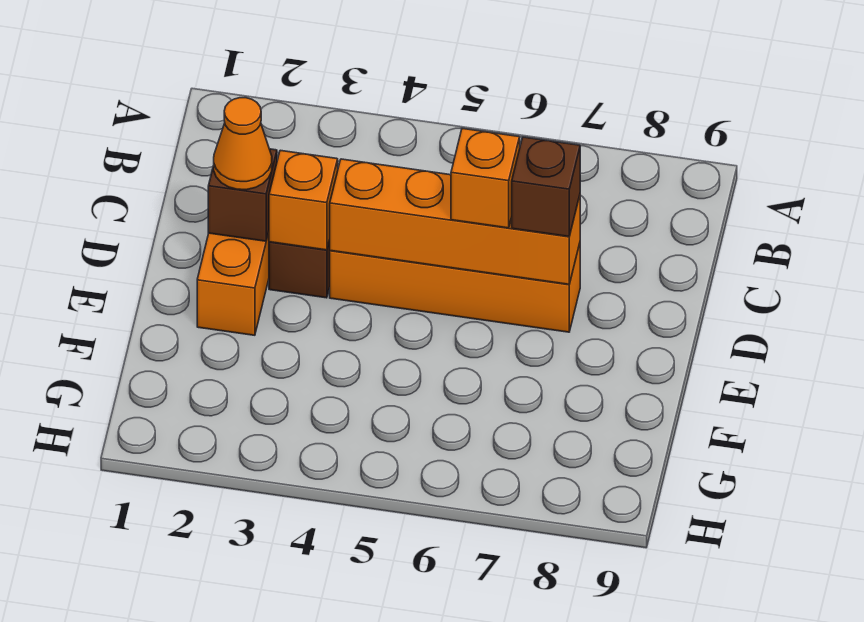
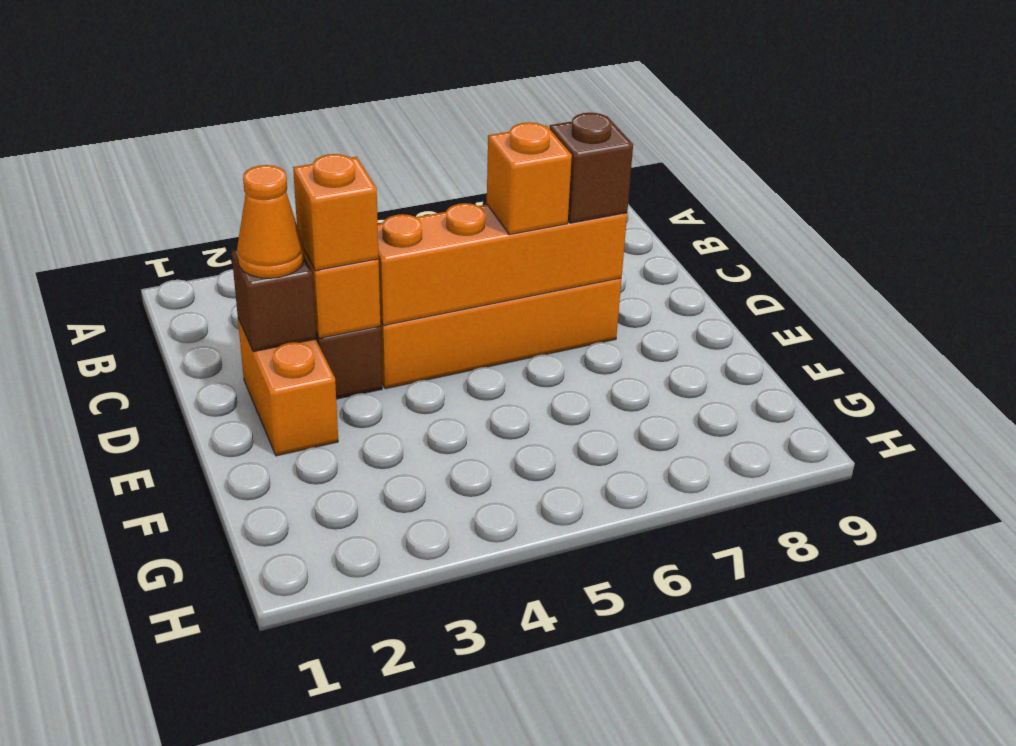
none -> orange brick D3 level 3

